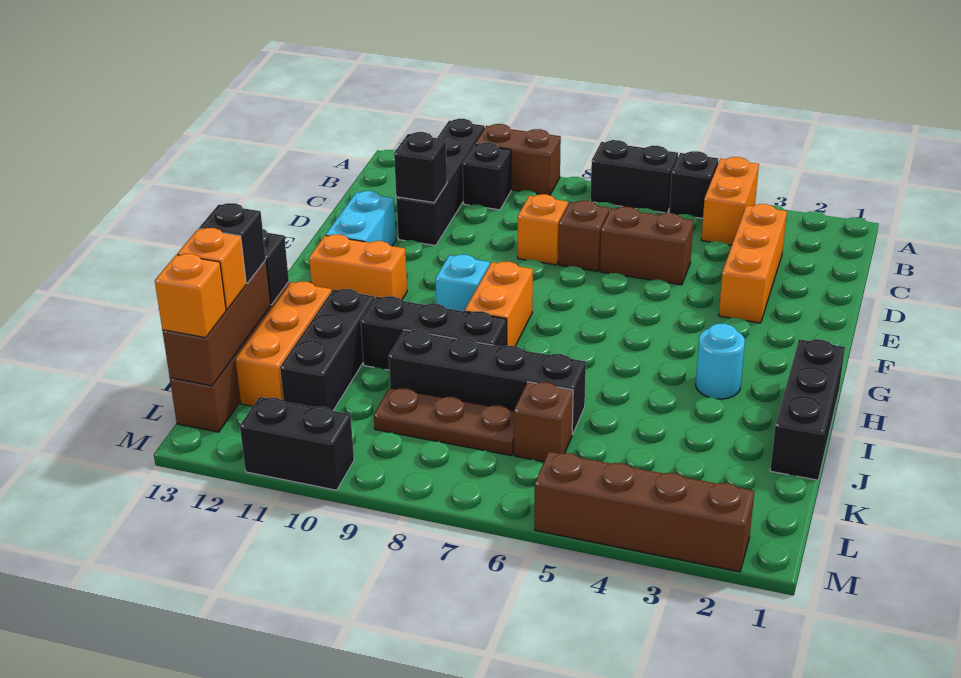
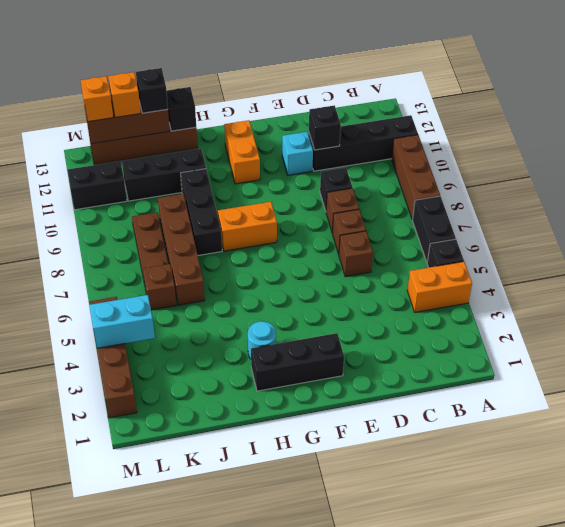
brown brick A9:A10 level 1 -> brown brick A8:A10 level 1
black brick B10 level 1 -> black brick D9 level 1
orange brick C3:E3 level 1 -> none
brown brick D5:D6 level 1 -> brown brick D6 level 1
orange brick D8 level 1 -> brown brick D8 level 1
cyan brick E12:F12 level 1 -> cyan brick L4:M4 level 2
cyan brick G9 level 1 -> cyan brick E11 level 1
black brick H1:J1 level 1 -> black brick F2:H2 level 1
orange brick I12:K12 level 1 -> none
black brick J6:J9 level 1 -> brown brick J6:J9 level 1
black brick M10:M11 level 1 -> black brick L11:M11 level 1

